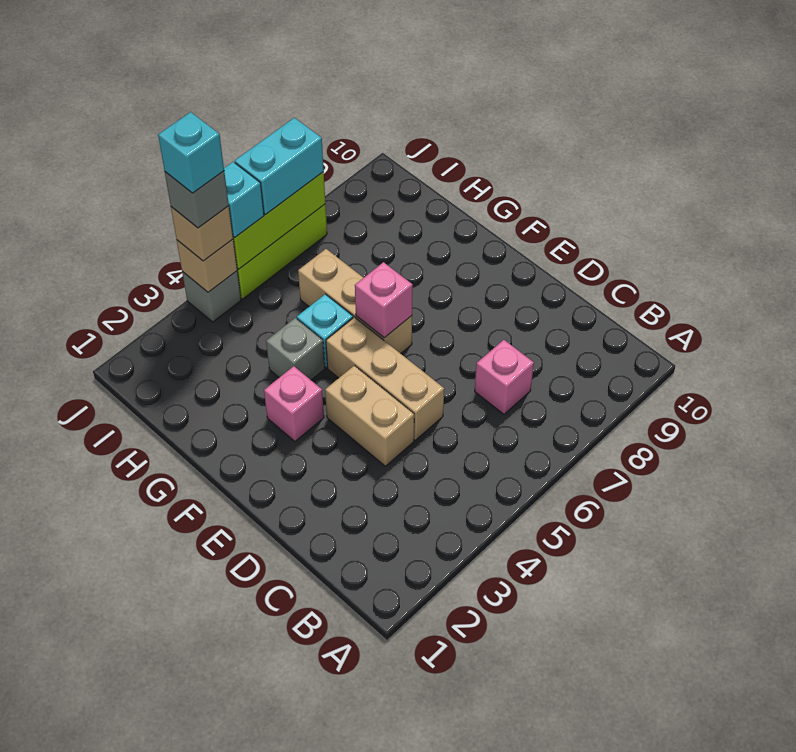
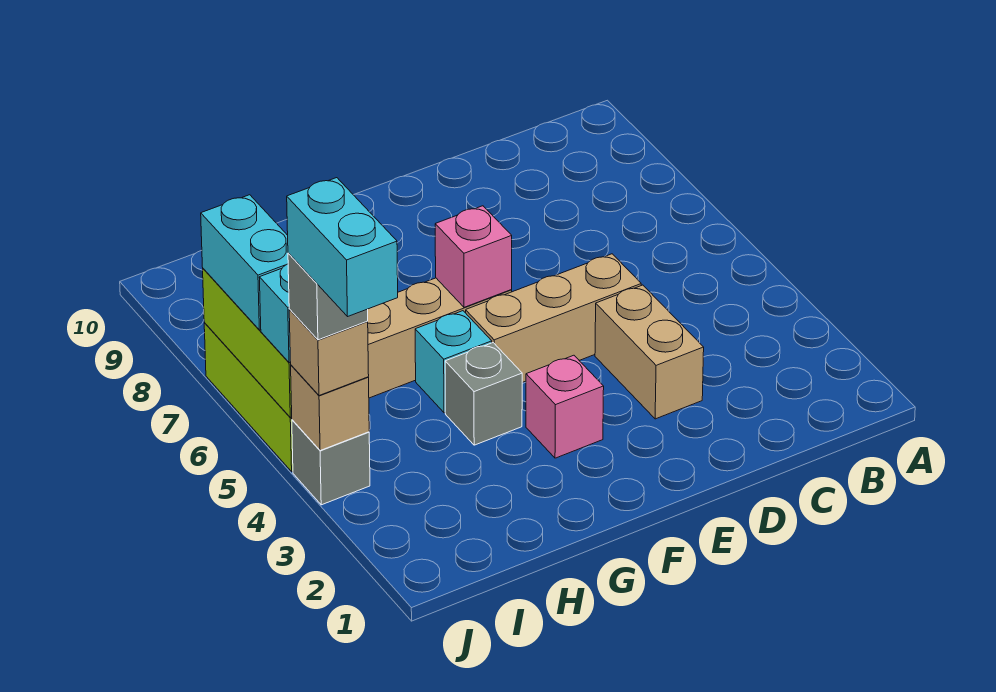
pink brick C7 level 1 -> none
tan brick D4:E4 level 1 -> tan brick D3:D4 level 1
cyan brick J4 level 5 -> cyan brick J3:J4 level 5

